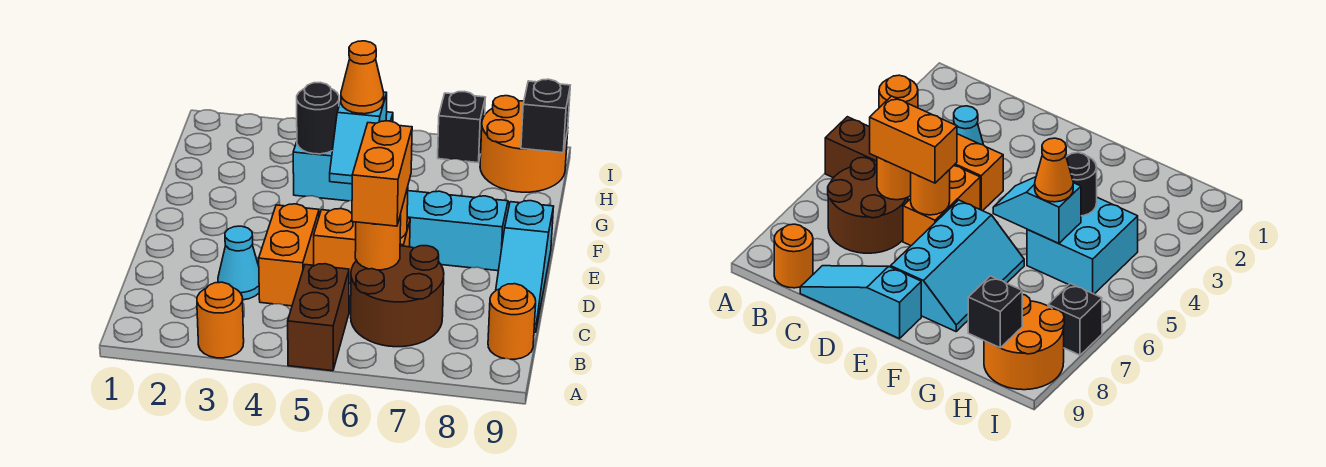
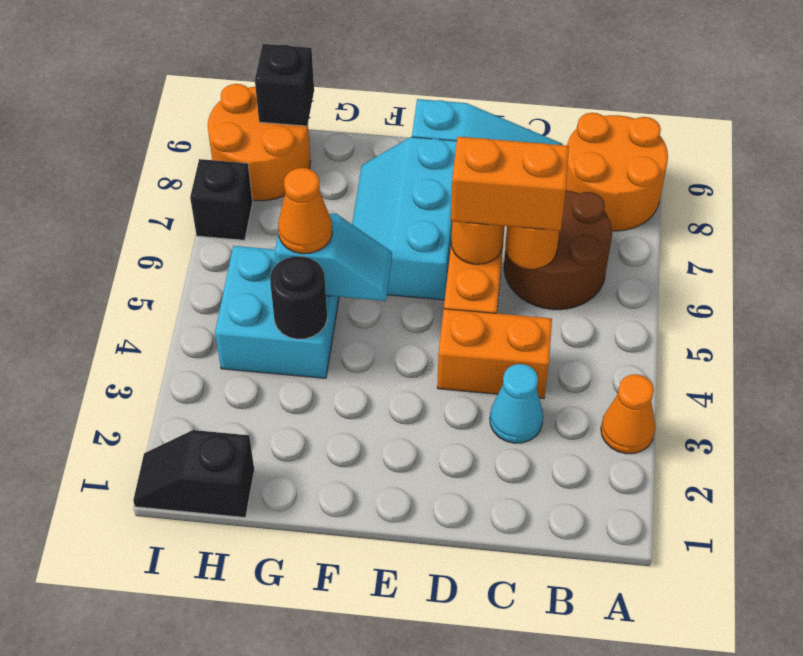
orange round brick A3 level 1 -> orange cone A3 level 1
brown brick A5:B5 level 1 -> none
orange round brick B9 level 1 -> orange round brick A8:B9 level 1
none -> black slope H1:I1 level 1 top H

